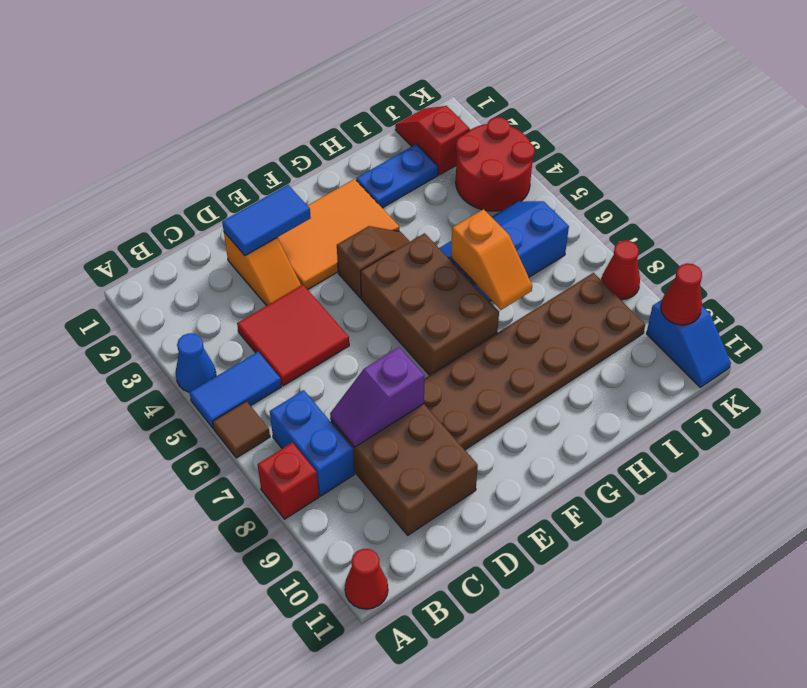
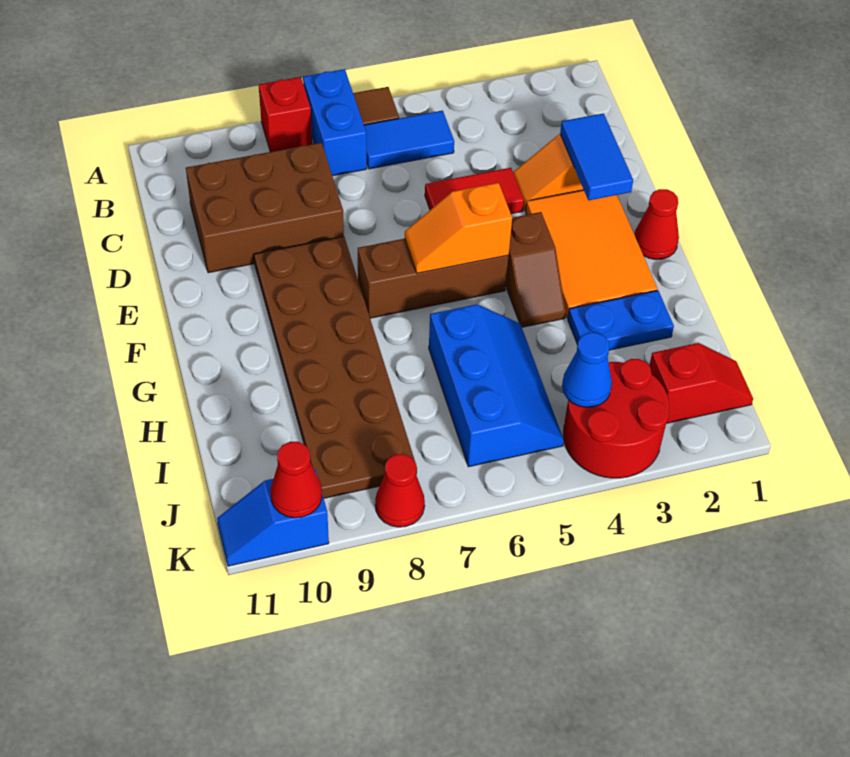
blue cone A4 level 1 -> blue cone J4 level 2
blue tile A5:B5 level 1 -> blue tile B5:B6 level 1
red cone A11 level 1 -> red cone F1 level 1
blue brick B7:B8 level 1 -> blue brick A7:B7 level 1
red tile C4:D5 level 1 -> red tile D4:D5 level 1
purple slope C8:D8 level 2 top D -> none
brown brick F5:G7 level 1 -> brown brick F5:F7 level 1
blue plate H2:I2 level 1 -> blue plate H2:H3 level 1
orange slope H6:H7 level 2 top 6 -> orange slope F5:F6 level 2 top 5

